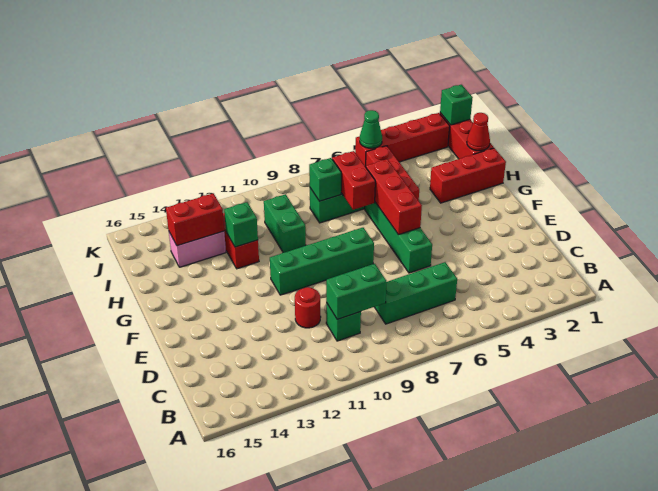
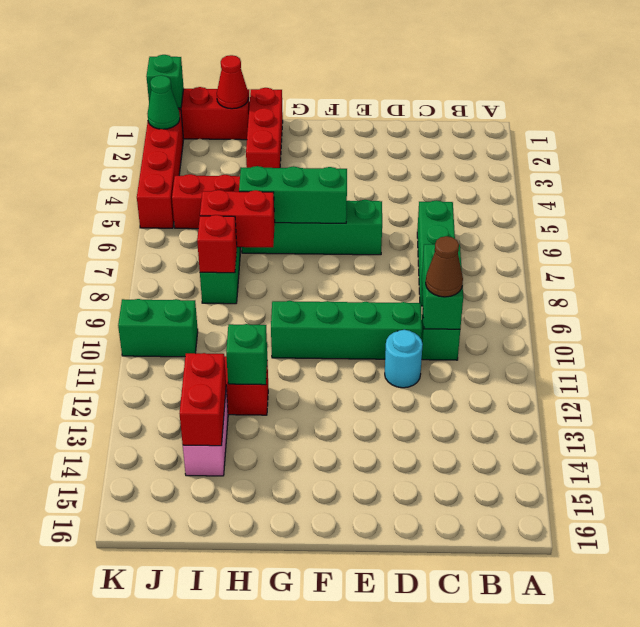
none -> brown cone C10 level 3
red round brick D11 level 1 -> cyan round brick D11 level 1
red brick F6:H6 level 2 -> green brick F6:H6 level 2
green brick F8:F11 level 1 -> green brick D10:G10 level 1
green brick H10:I10 level 1 -> green brick J10:K10 level 1
green brick I8 level 2 -> red brick I8 level 2
green cone K5 level 2 -> green cone K2 level 2

